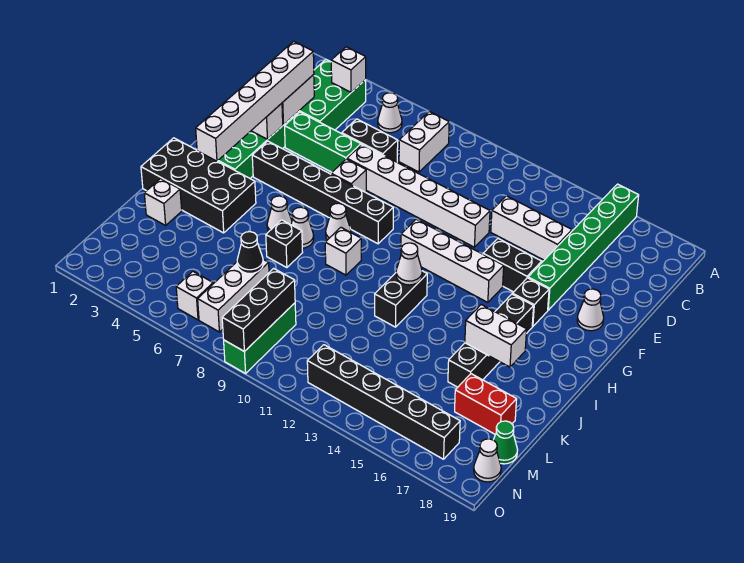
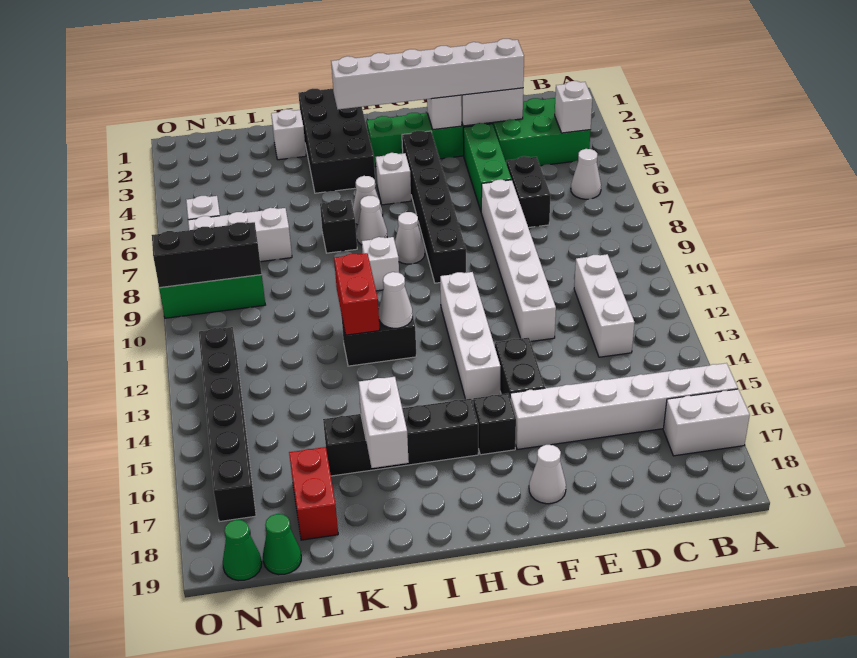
green brick A16:F16 level 1 -> white brick A16:F16 level 1
white brick B8:C8 level 1 -> white brick A17:B17 level 1
white brick D13:D15 level 1 -> white brick C11:C13 level 1
white brick F7 level 1 -> white brick H5 level 1
none -> red brick J11:J12 level 2
black cone L7 level 2 -> none
white cone N19 level 1 -> green cone N19 level 1

